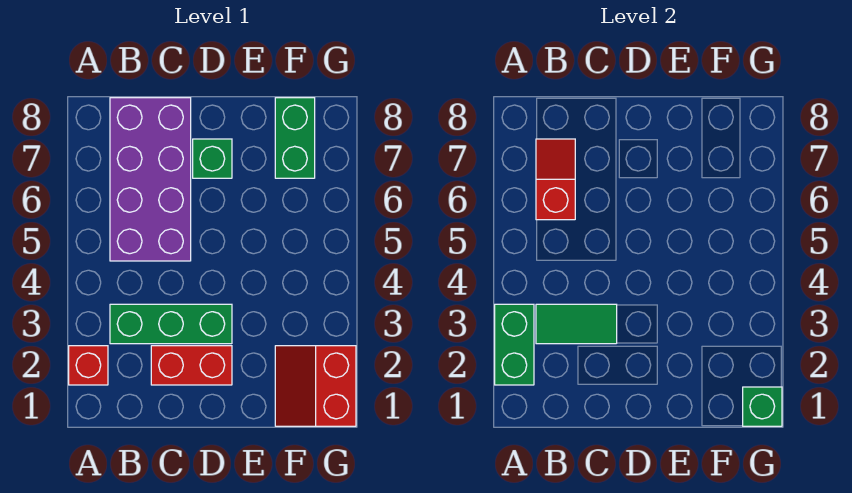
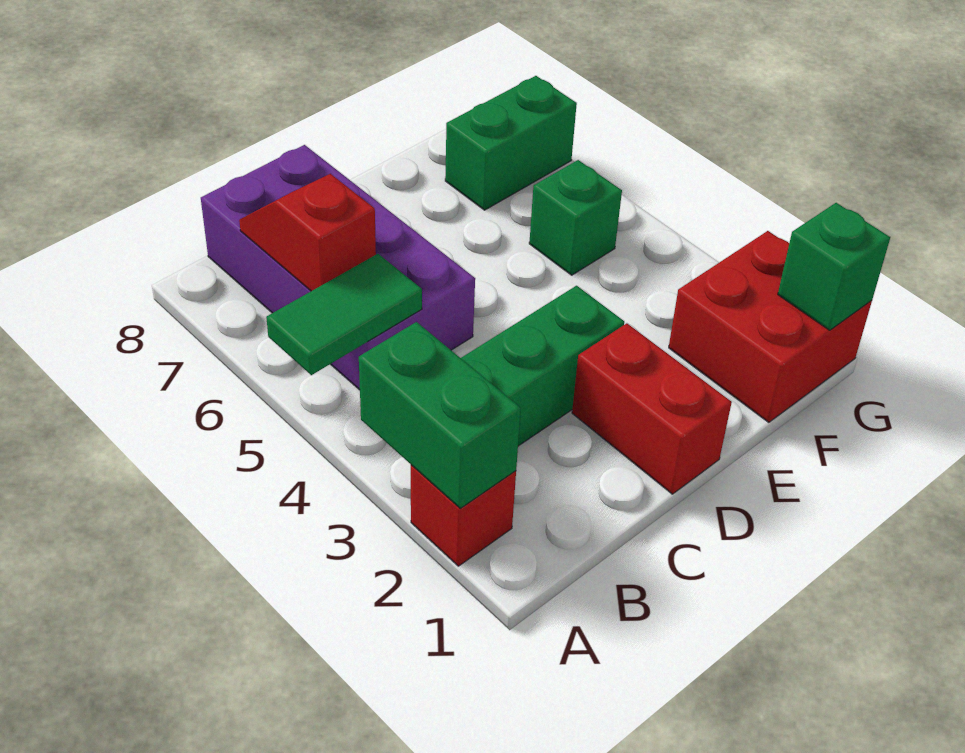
green tile B3:C3 level 2 -> green tile A5:B5 level 2
red brick C2:D2 level 1 -> red brick D1:D2 level 1
green brick D7 level 1 -> green brick F5 level 1
red slope F1:G2 level 1 top G -> red brick F1:G2 level 1
green brick F7:F8 level 1 -> green brick F7:G7 level 1

